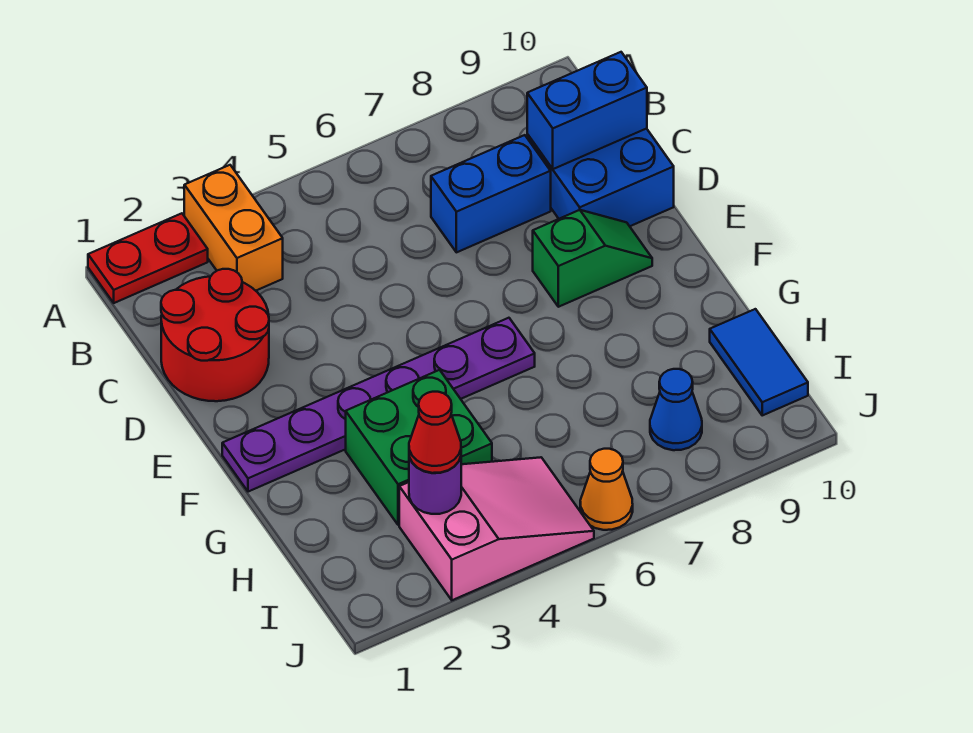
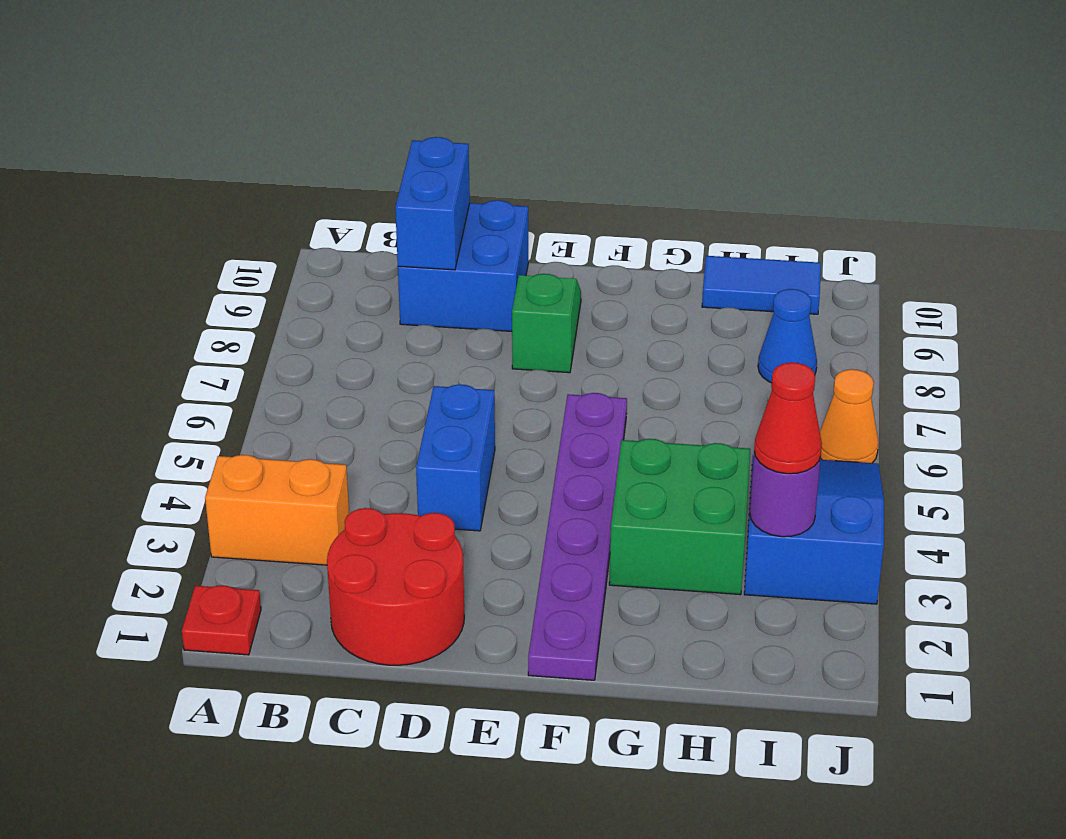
red plate A1:A2 level 1 -> red plate A1 level 1
blue brick C7:C8 level 1 -> blue brick D4:D5 level 1
pink slope I3:J5 level 1 top 3 -> blue slope I3:J5 level 1 top 3

